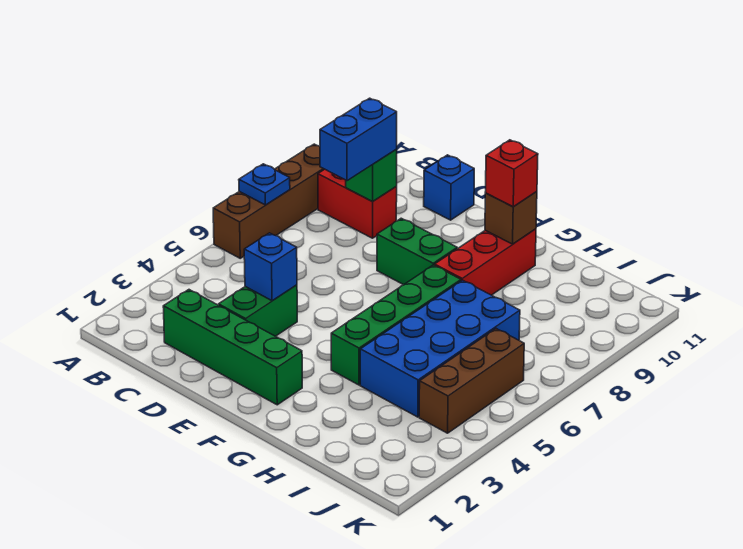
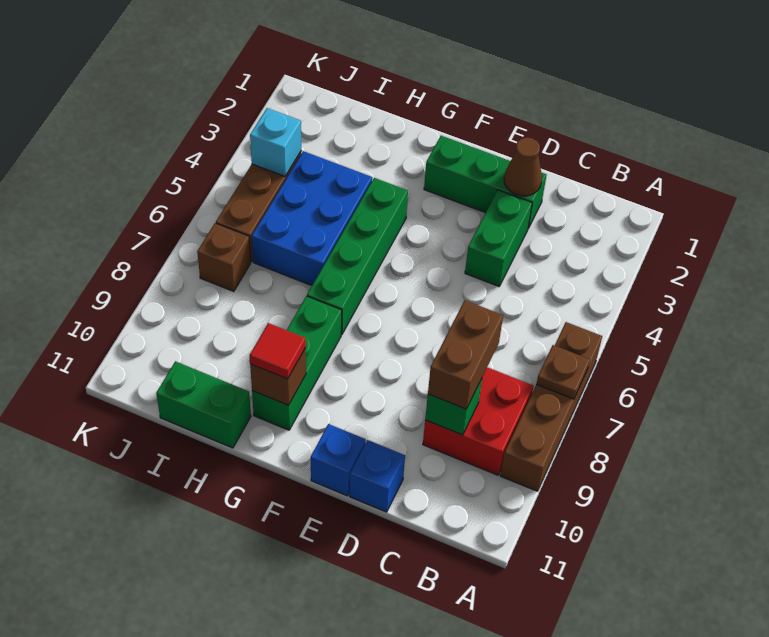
blue plate A7 level 2 -> brown plate A7 level 2
red brick B9:C9 level 1 -> red brick B8:C9 level 1
green brick C2:F2 level 1 -> green brick D2:F2 level 1
blue brick C8:C9 level 3 -> brown brick C8:C9 level 3
none -> brown cone D2 level 2
blue brick D4 level 2 -> blue brick E11 level 1
green brick E8:F8 level 1 -> green brick H11:I11 level 1
red brick G8:G10 level 1 -> green brick G8:G10 level 1
red brick G10 level 3 -> red tile G10 level 3
blue brick H4:I7 level 1 -> blue brick H4:I6 level 1
none -> cyan brick J4 level 2
none -> brown brick J7 level 1

